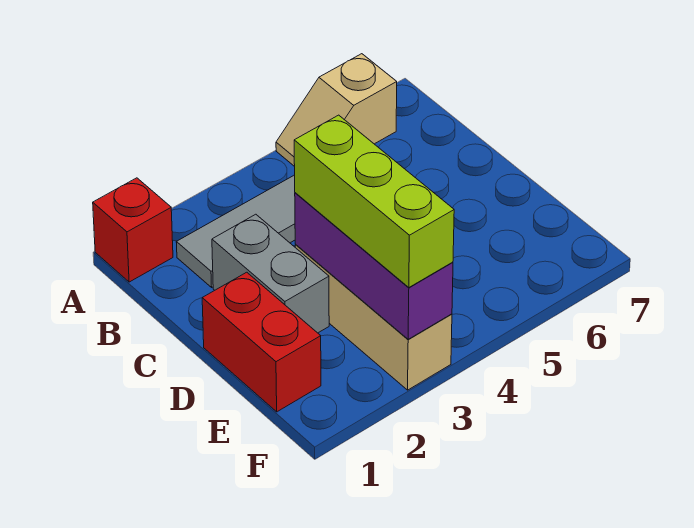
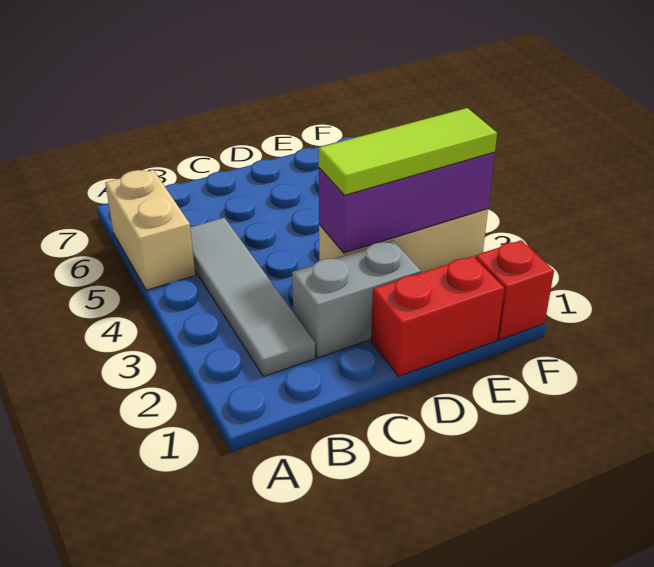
red brick A1 level 1 -> red brick F1 level 1
tan slope A5:A6 level 1 top 6 -> tan brick A5:A6 level 1
lime brick D3:F3 level 3 -> lime tile D3:F3 level 3

